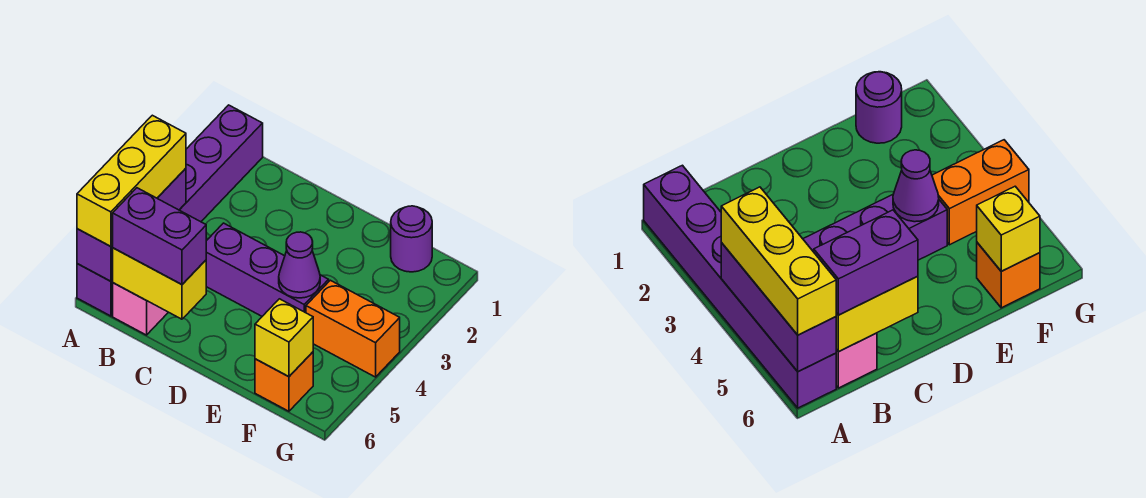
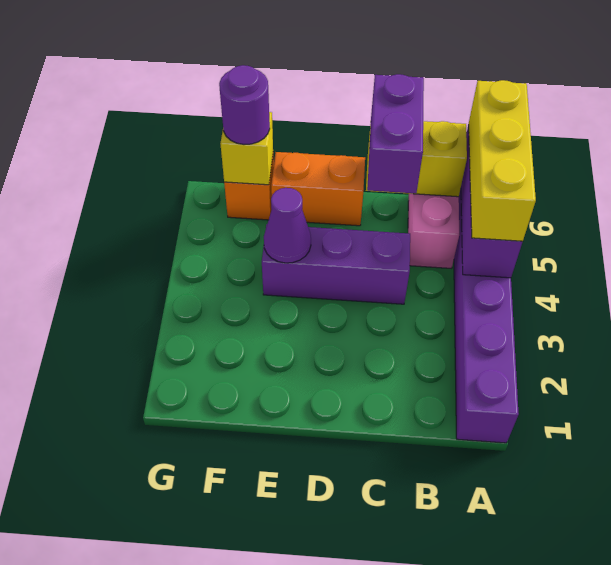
purple brick B6:C6 level 3 -> purple brick C5:C6 level 3
purple round brick F1 level 1 -> purple round brick F6 level 3
orange brick F4:G4 level 1 -> orange brick D6:E6 level 1

